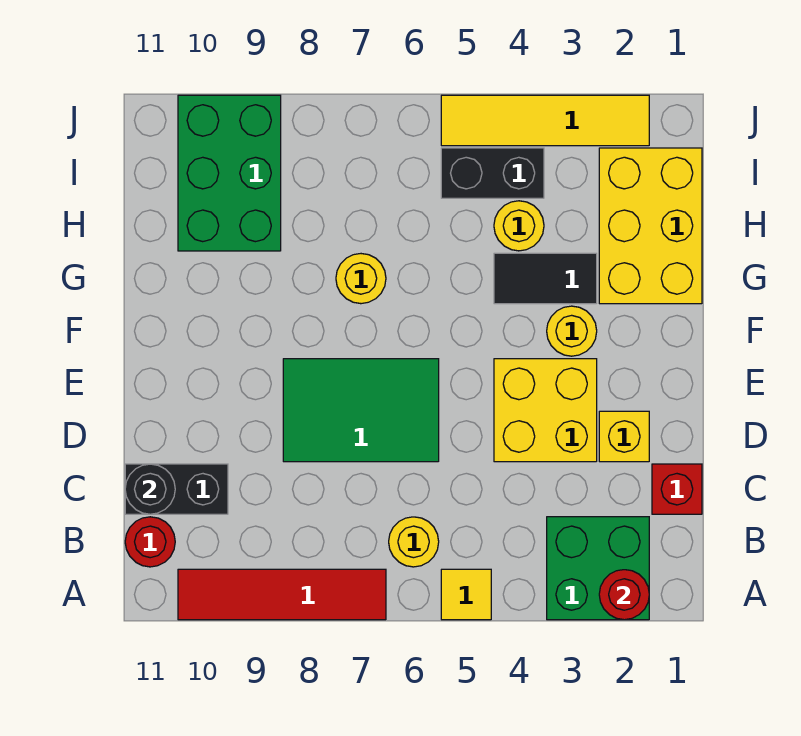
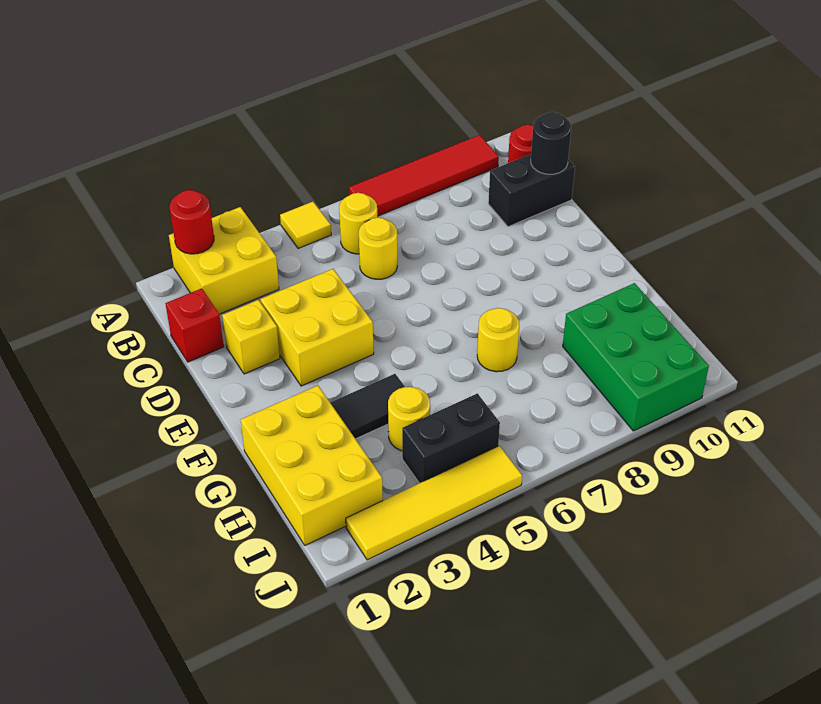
green brick A2:B3 level 1 -> yellow brick A2:B3 level 1
green tile D6:E8 level 1 -> none
yellow round brick F3 level 1 -> yellow round brick C6 level 1

